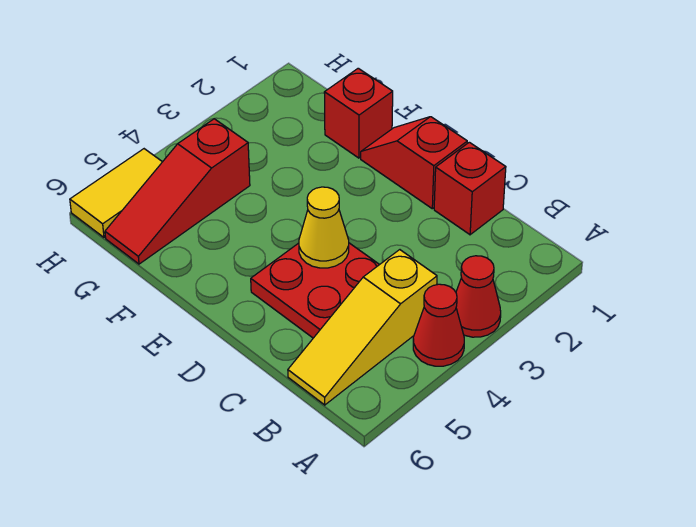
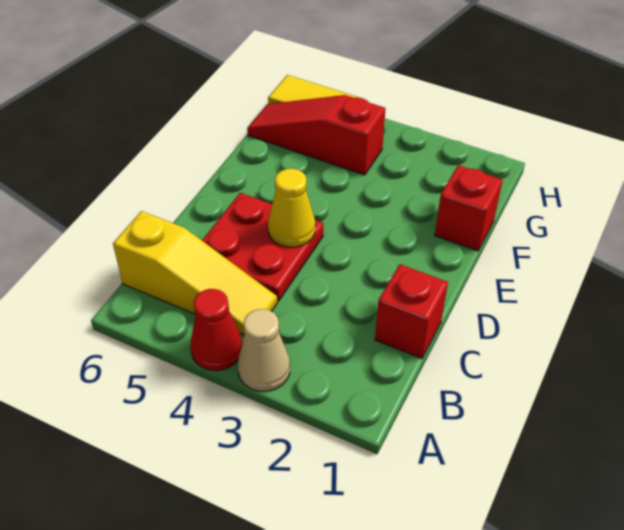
red cone A3 level 1 -> tan cone A3 level 1
yellow slope B4:B6 level 1 top 4 -> yellow slope B4:B6 level 1 top 6
red slope D1:E1 level 1 top D -> none

